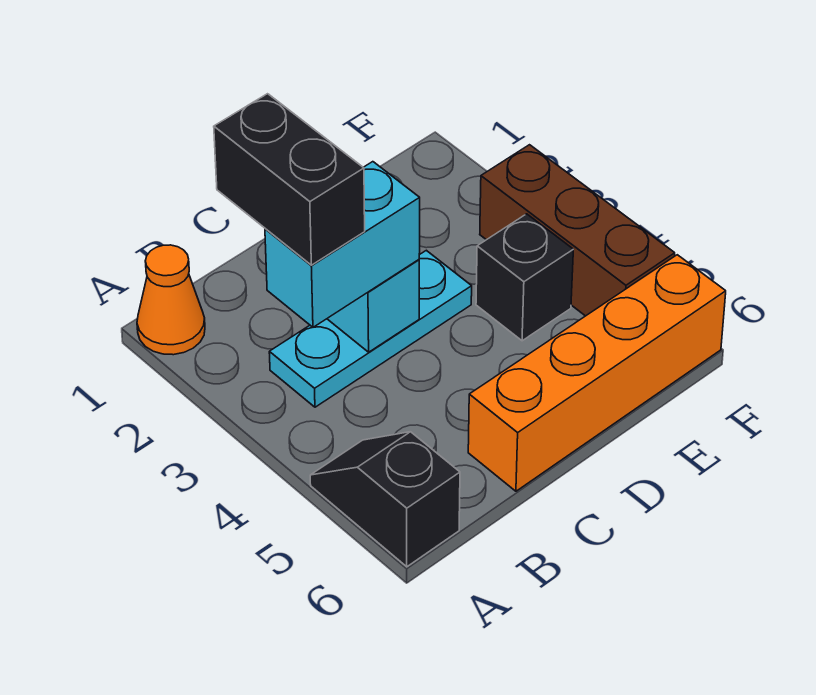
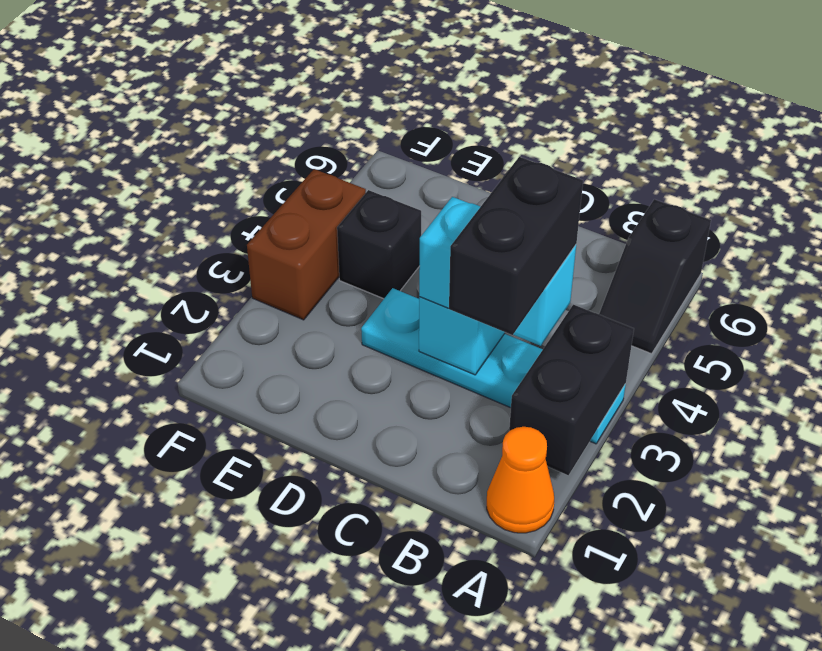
none -> black brick A2:A3 level 2
cyan plate B3:D3 level 1 -> cyan plate A3:D3 level 1
orange brick C6:F6 level 1 -> none
brown brick F3:F5 level 1 -> brown brick F3:F4 level 1

